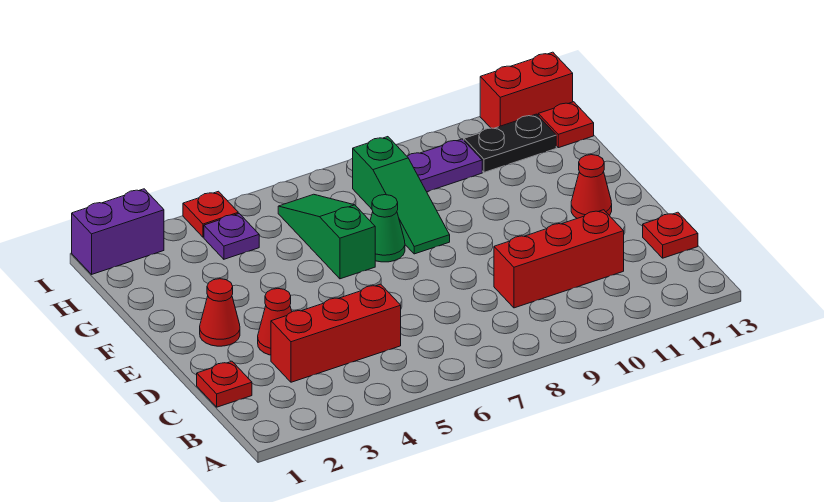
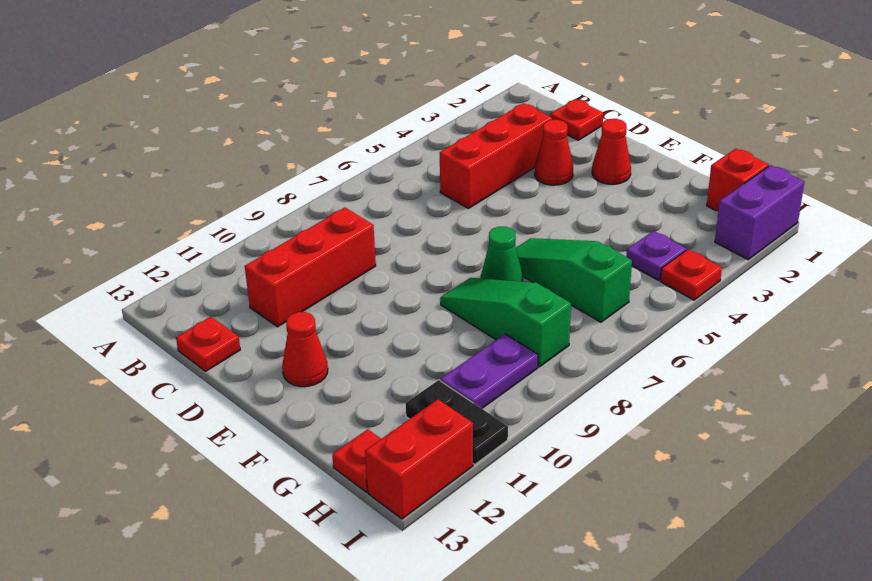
green slope F6:H6 level 1 top F -> green slope F6:H6 level 1 top H
none -> red brick H1 level 1
black plate H11:H12 level 1 -> black plate H11:I11 level 1

